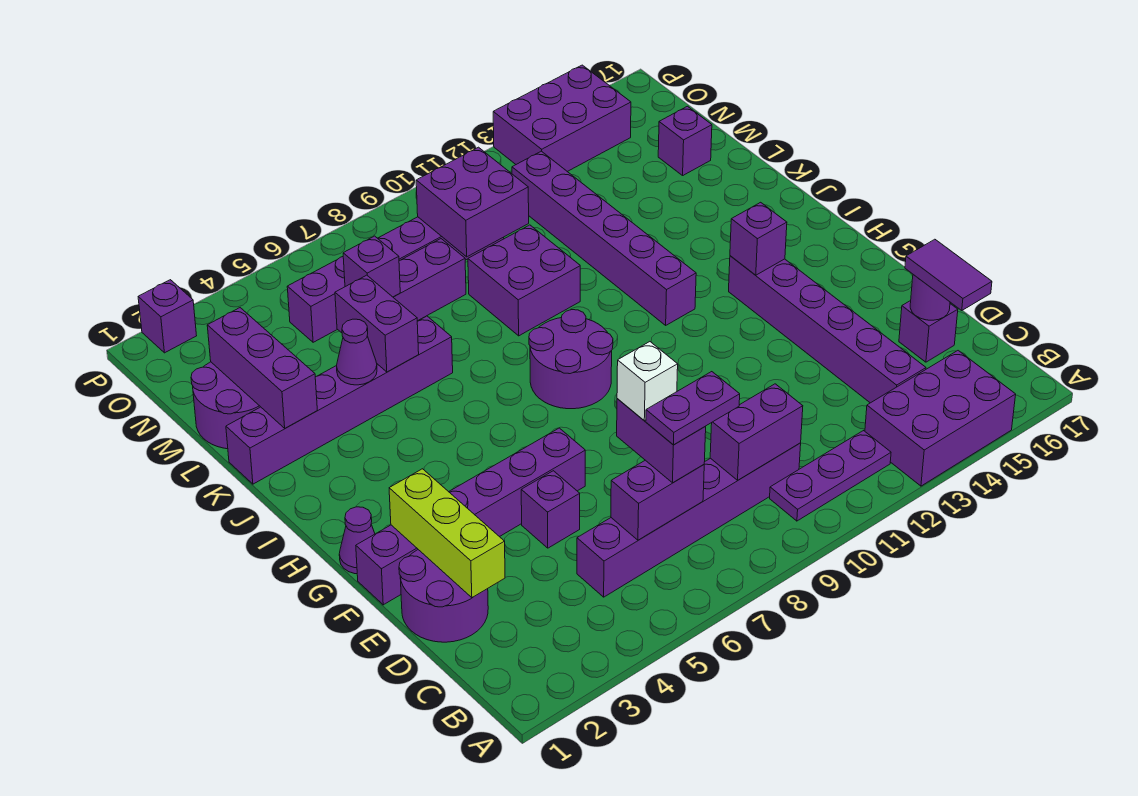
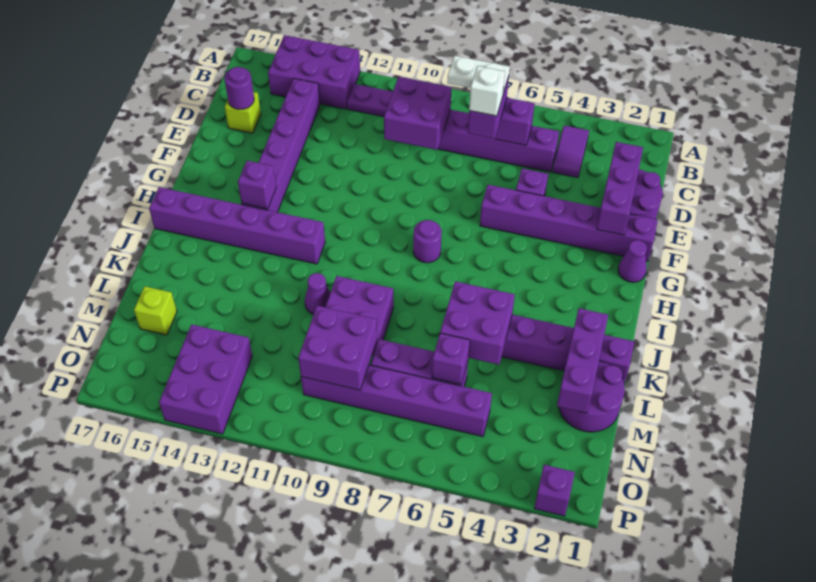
purple plate C7:C8 level 4 -> white plate C7:C8 level 4
purple brick C9:C10 level 2 -> purple brick C9:D10 level 2
purple tile C16:D16 level 3 -> purple tile B4:C4 level 1
lime brick D2:F2 level 2 -> purple brick D2:F2 level 2
purple brick D16 level 1 -> lime brick D16 level 1
purple round brick H8:I9 level 1 -> purple round brick H8 level 1
purple brick I12:N12 level 1 -> purple brick I12:I17 level 1
purple cone K4 level 2 -> purple cone K11 level 1
purple brick K5:L5 level 2 -> purple brick K5:L6 level 2
purple brick M16 level 1 -> lime brick M16 level 1
purple brick O13:P15 level 1 -> purple brick N13:P14 level 1

